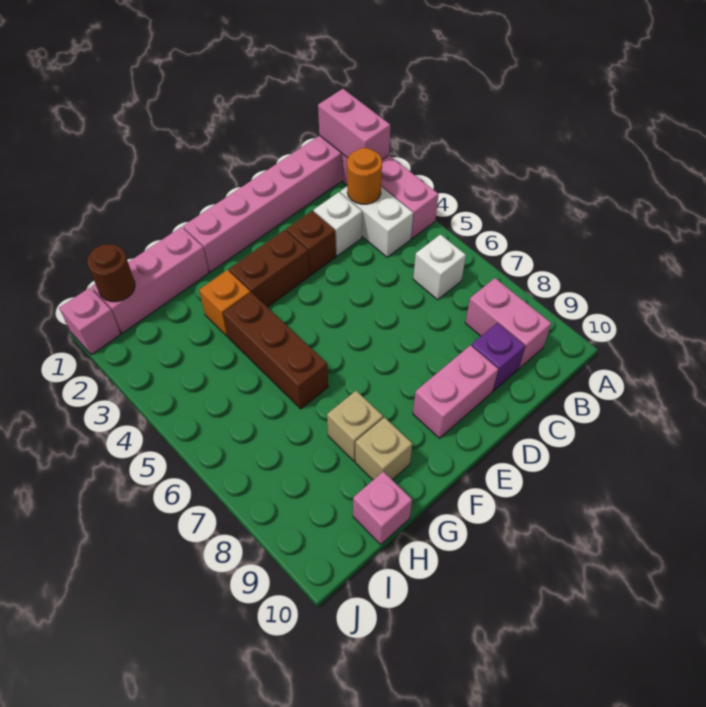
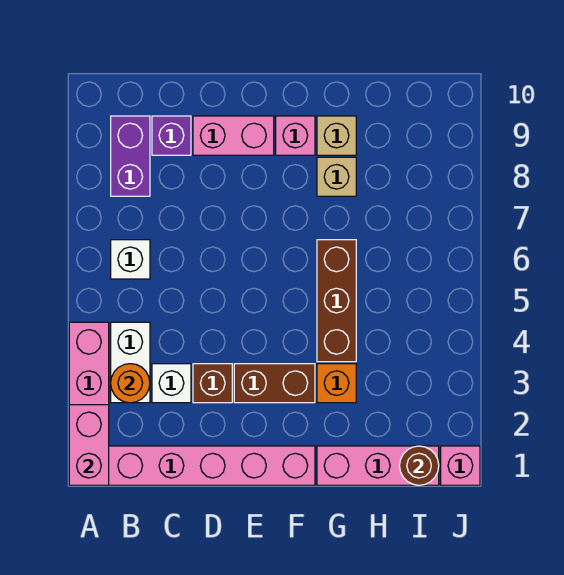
pink brick B8:B9 level 1 -> purple brick B8:B9 level 1
pink brick H10 level 1 -> pink brick F9 level 1

